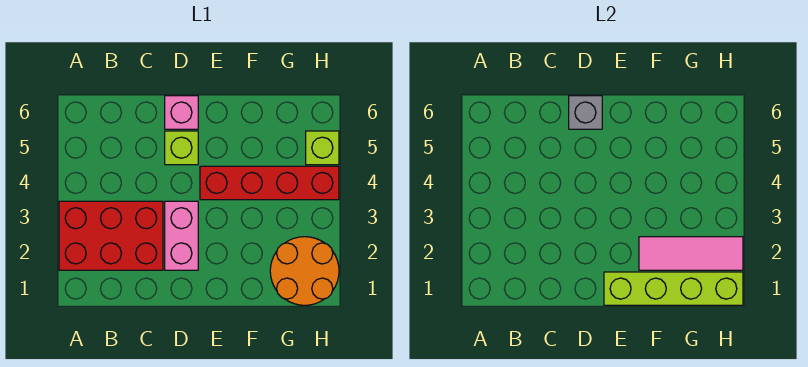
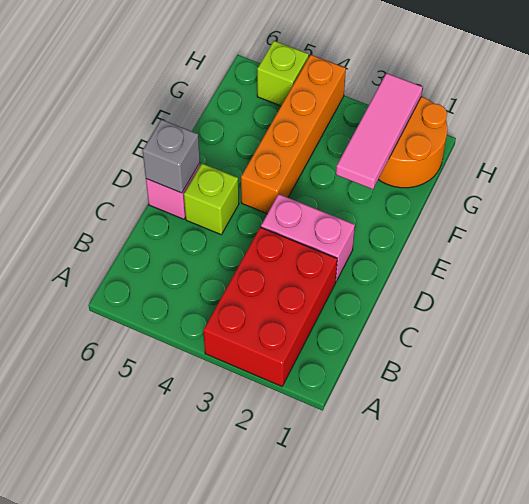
lime brick E1:H1 level 2 -> none
red brick E4:H4 level 1 -> orange brick E4:H4 level 1

